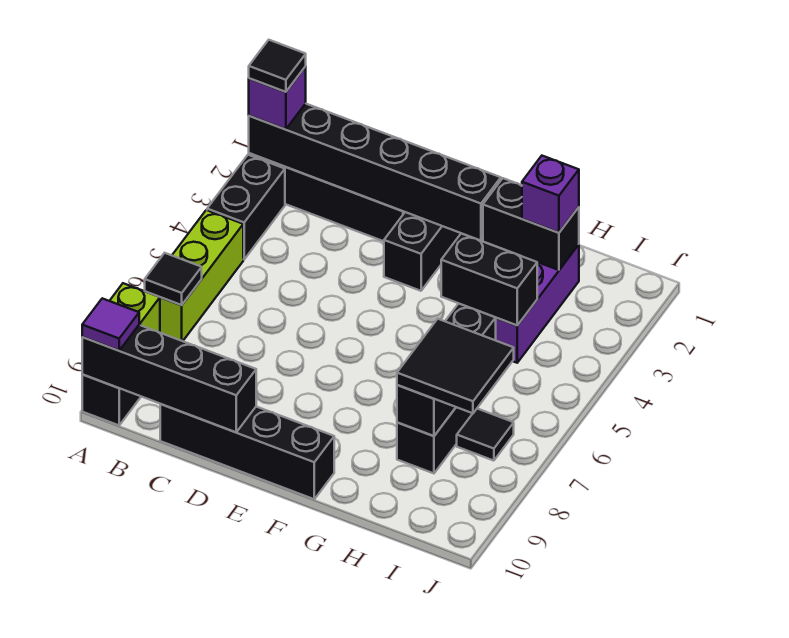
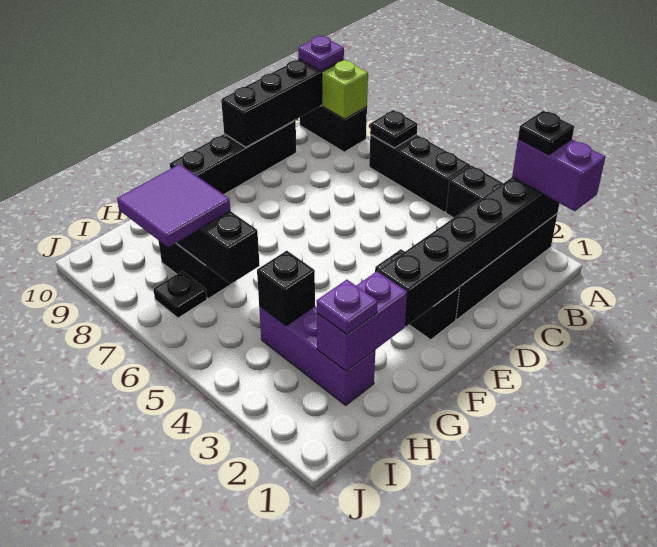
purple brick A2 level 3 -> purple brick A1:A2 level 3
black tile A2 level 4 -> black plate A2 level 4
lime brick A5:A7 level 1 -> black brick A5:A7 level 1
black tile A7 level 2 -> black plate A7 level 2
purple tile A10 level 3 -> purple plate A10 level 3
black brick G2:H2 level 2 -> purple brick G2:H2 level 2
black brick G4:H4 level 2 -> black brick H4 level 2
purple brick H2 level 3 -> purple plate H2 level 3
black tile H7:I8 level 3 -> purple tile H7:I8 level 3
black tile I7 level 1 -> black plate I7 level 1

